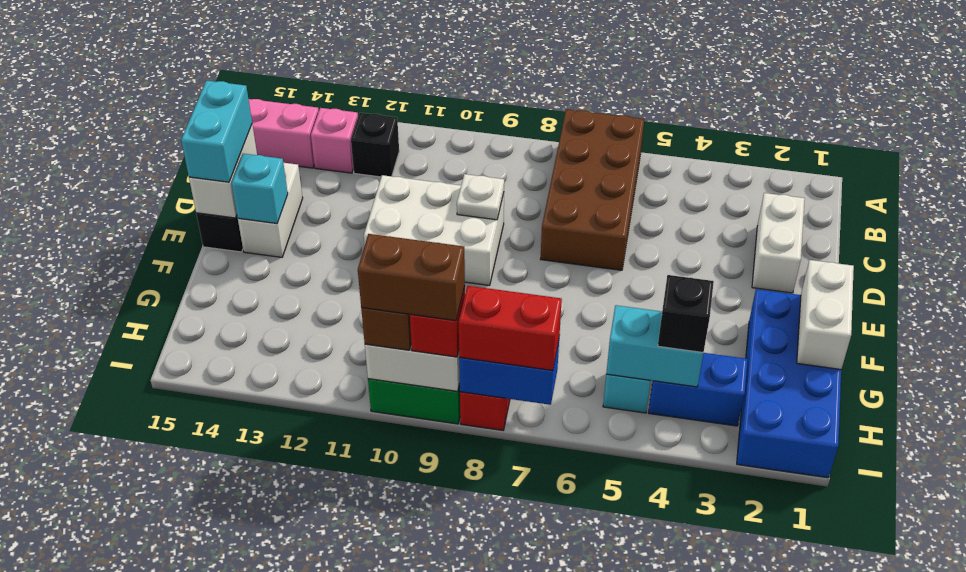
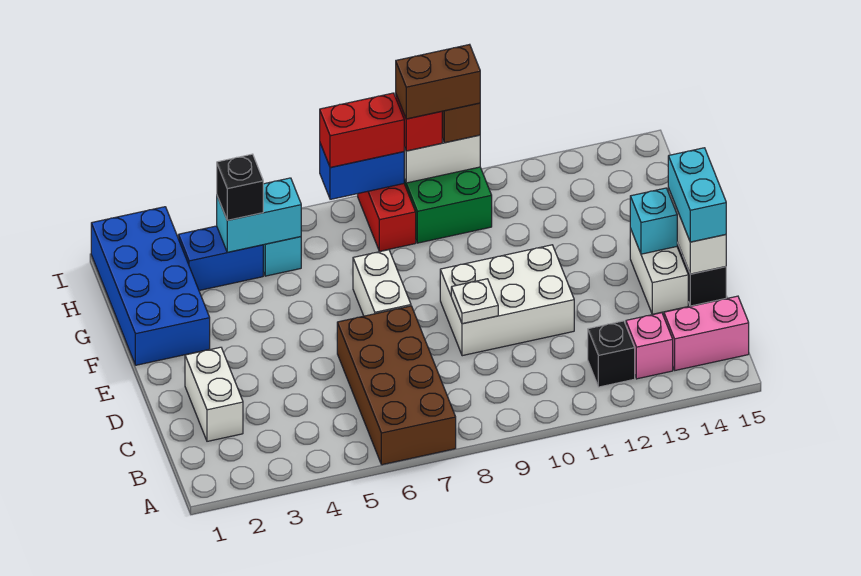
white brick F1:G1 level 2 -> white brick E7:F7 level 1

